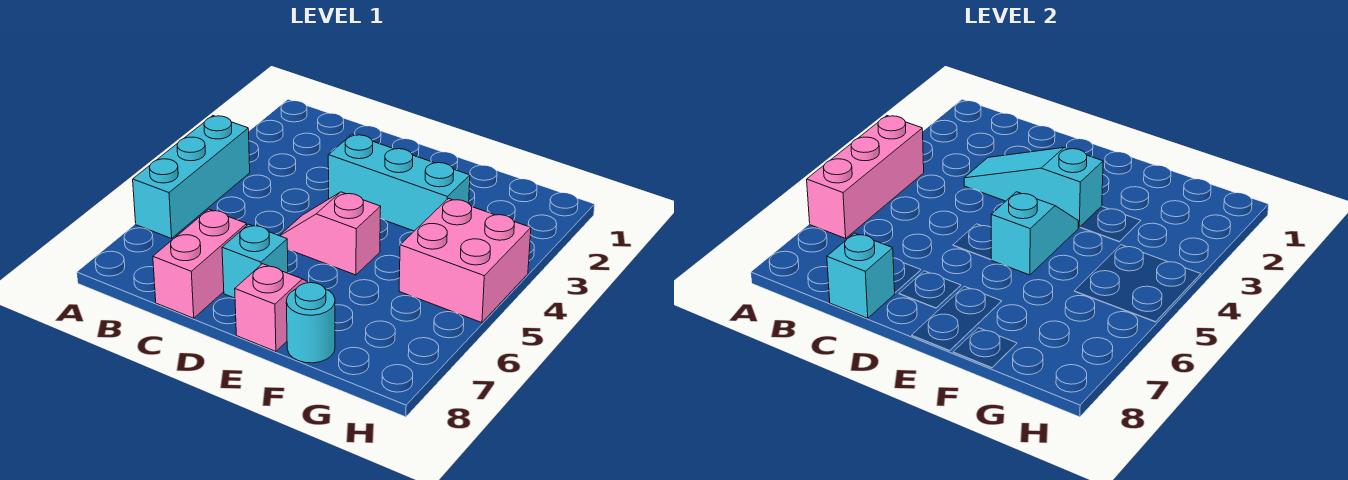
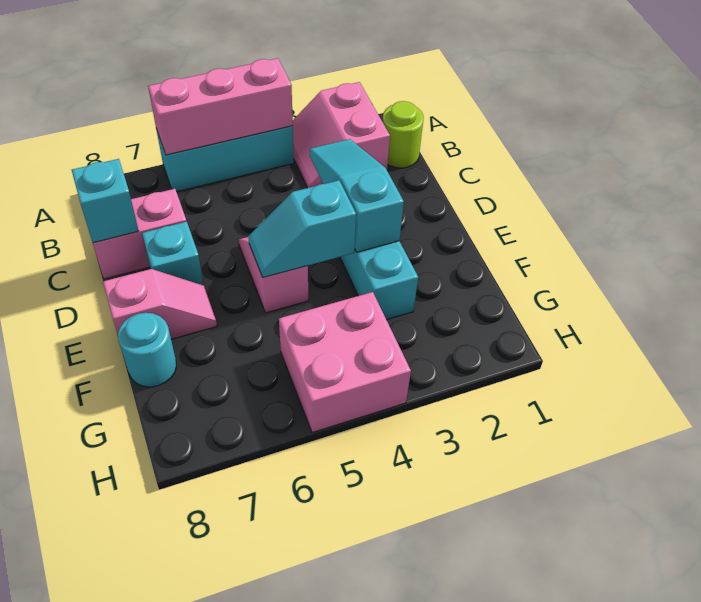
none -> pink slope A2:B3 level 1 top 2
none -> lime round brick B1 level 1
cyan slope E4:E5 level 2 top 5 -> cyan slope E4:E5 level 2 top 4

